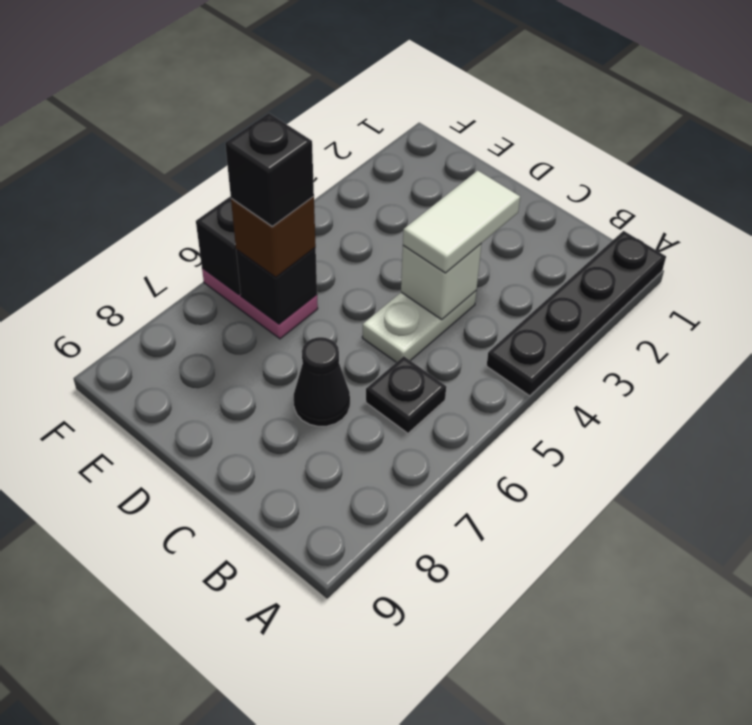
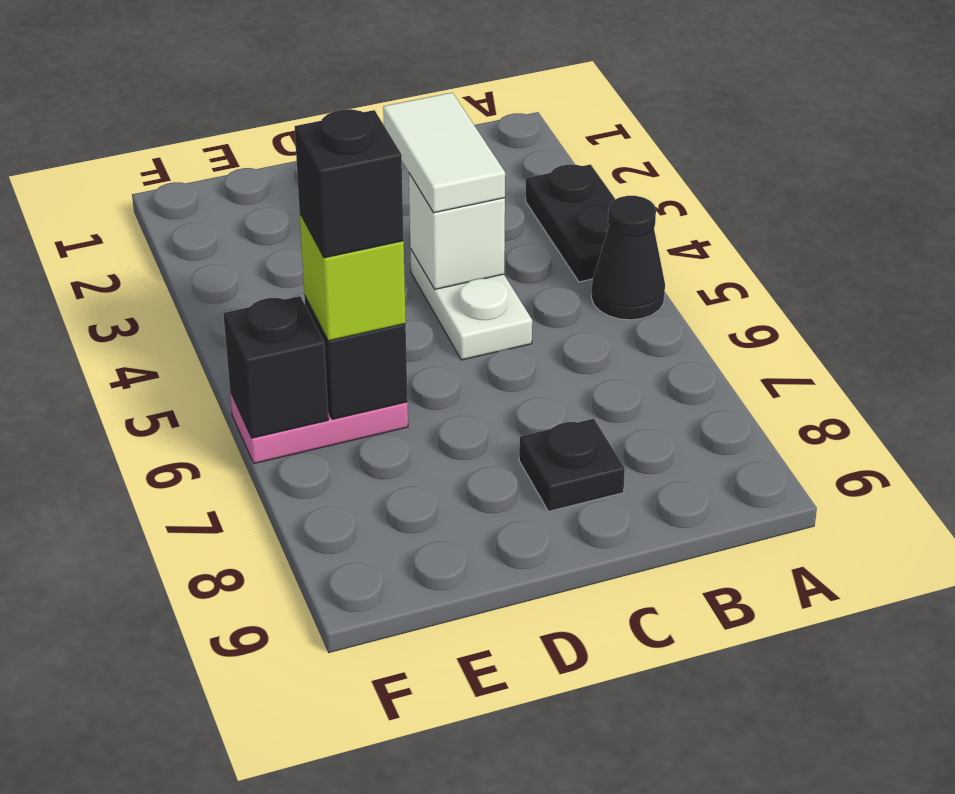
black plate A1:A4 level 1 -> black plate A3:A4 level 1
black plate B6 level 1 -> black plate C8 level 1
black cone C7 level 1 -> black cone A5 level 1
brown brick E6 level 3 -> lime brick E6 level 3

